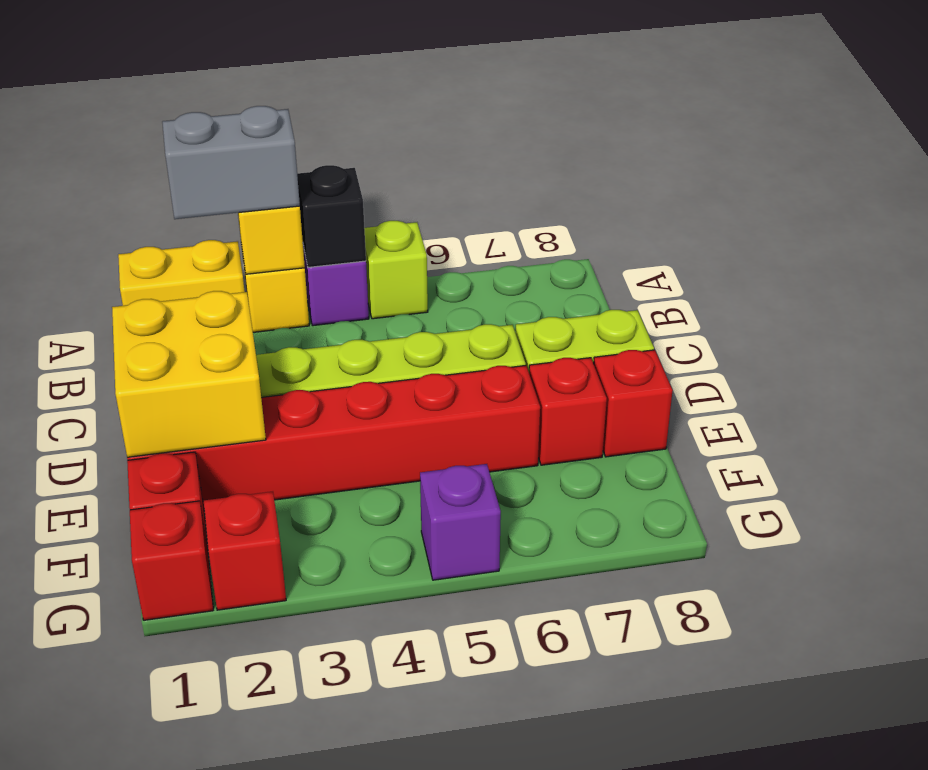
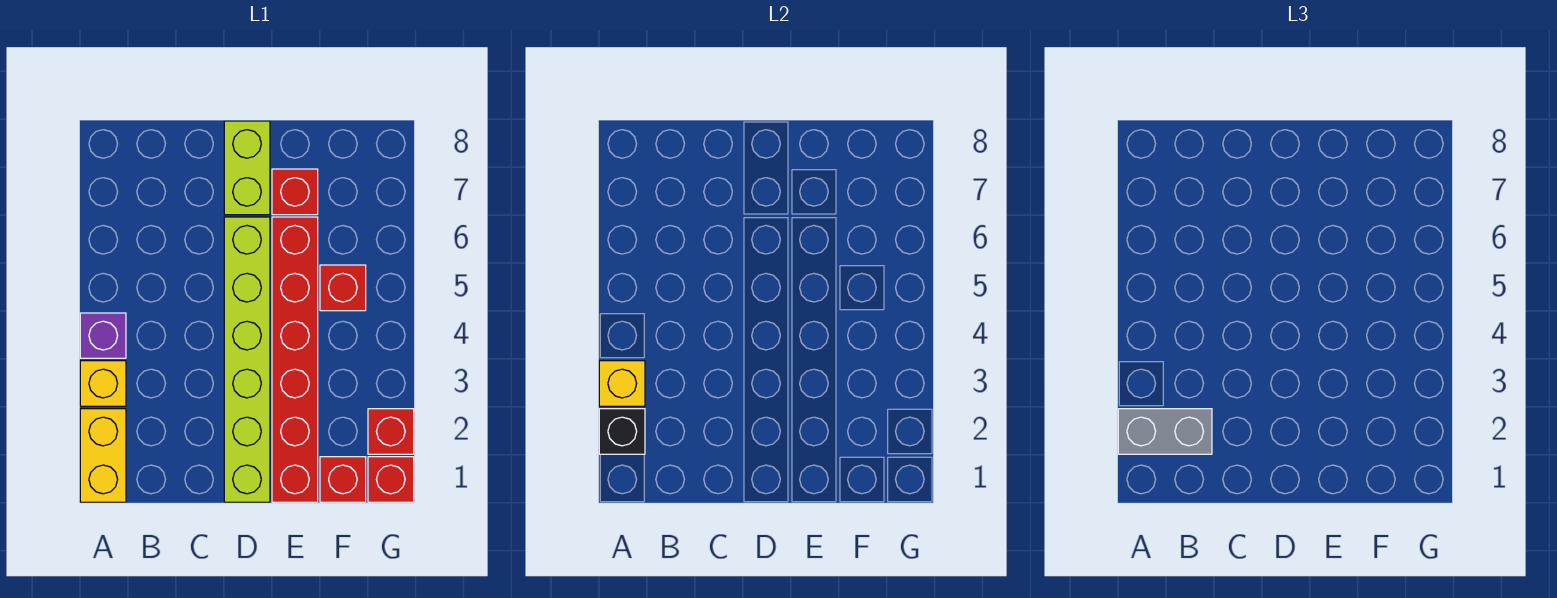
grey brick A2:A3 level 3 -> grey brick A2:B2 level 3
black brick A4 level 2 -> black brick A2 level 2
lime brick A5 level 1 -> none
yellow brick D1:E2 level 2 -> none
red brick E8 level 1 -> red brick F5 level 1
purple brick G5 level 1 -> none

